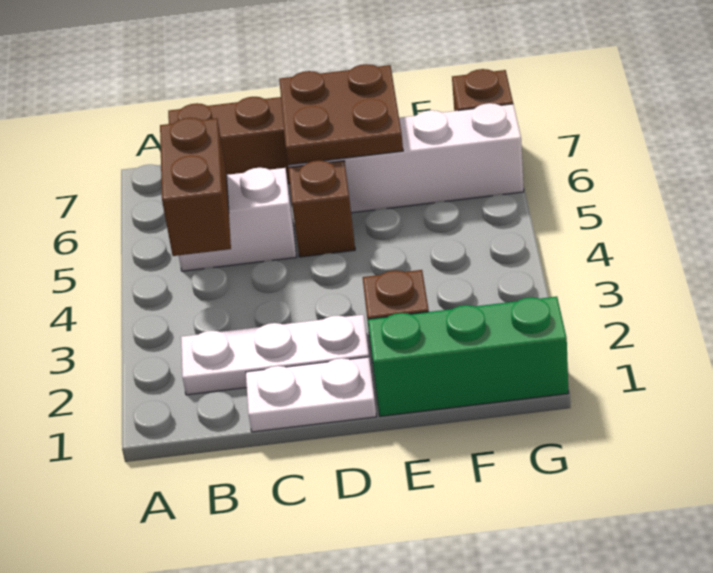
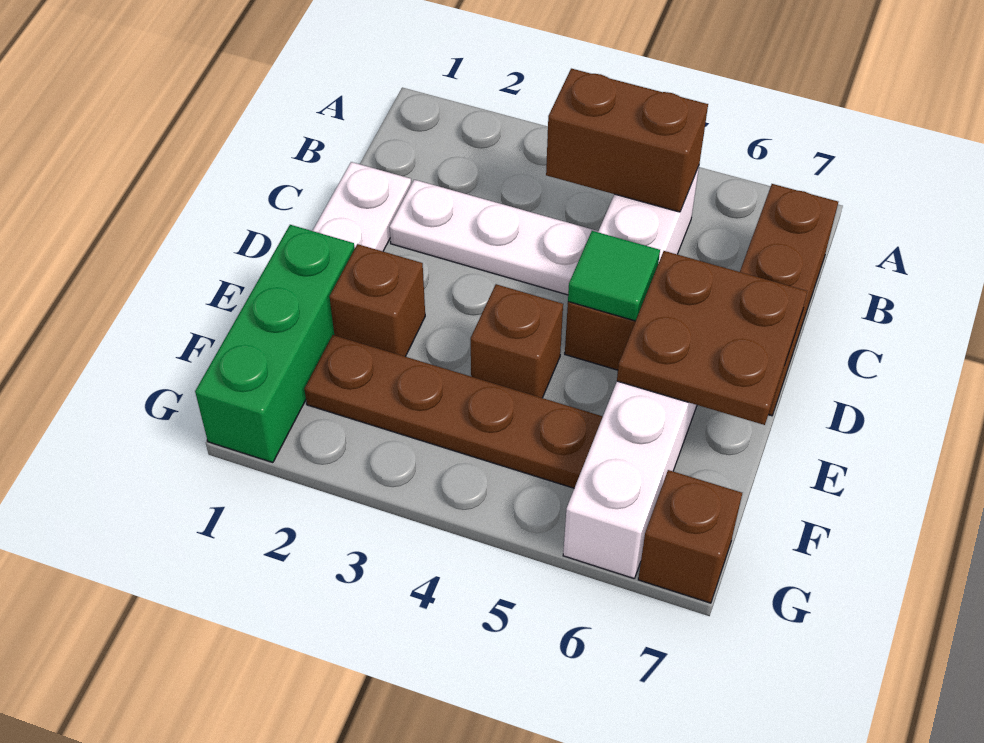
white plate B2:D2 level 1 -> white plate C2:C4 level 1
none -> green tile D5 level 2
none -> brown brick E4 level 1
none -> brown plate F2:F5 level 1

